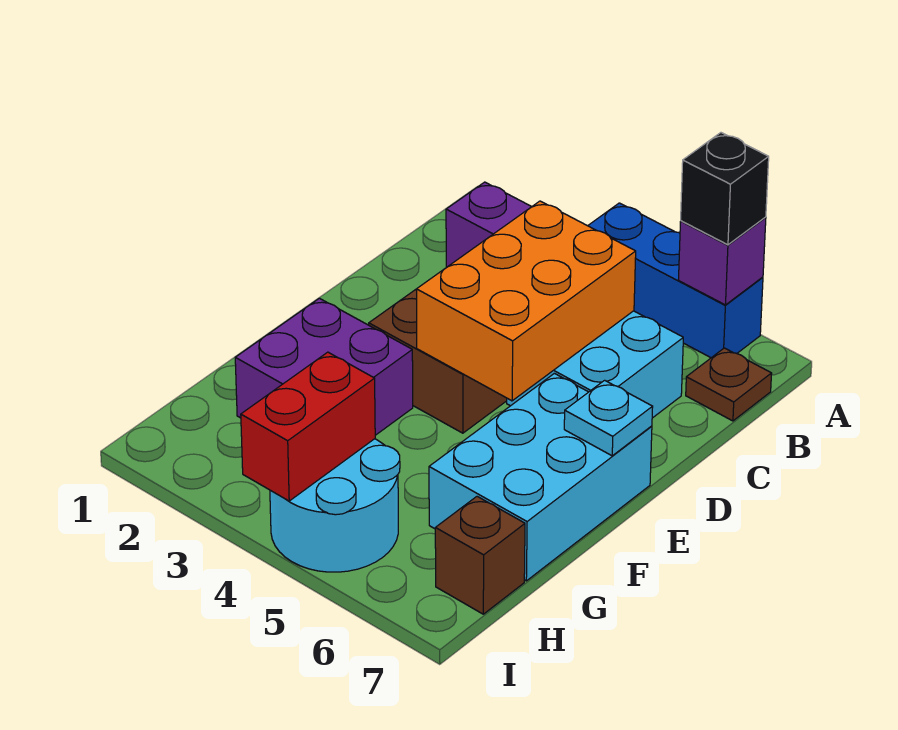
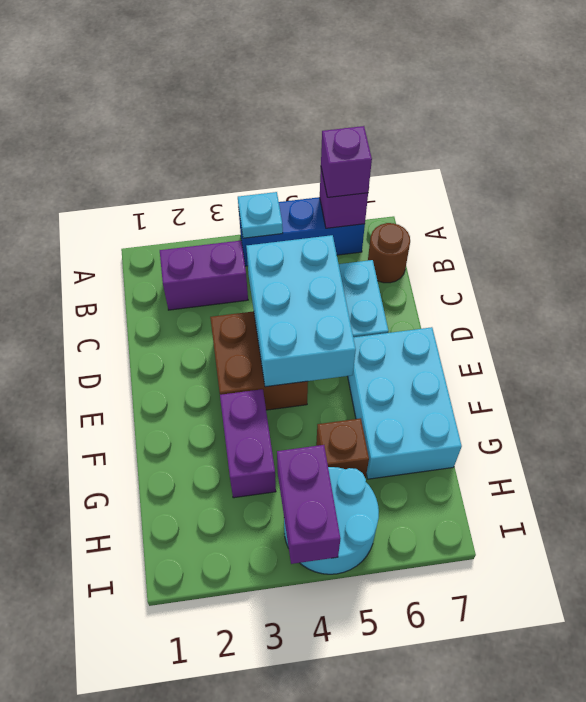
black brick A6 level 3 -> purple brick A6 level 3
brown plate B7 level 1 -> brown round brick B7 level 1
orange brick C4:E5 level 2 -> cyan brick C4:E5 level 2
cyan plate E7 level 2 -> cyan plate A4 level 2
purple brick F2:G3 level 1 -> purple brick F3:G3 level 1
red brick H4:I4 level 2 -> purple brick H4:I4 level 2
brown brick H7 level 1 -> brown brick G5 level 1

